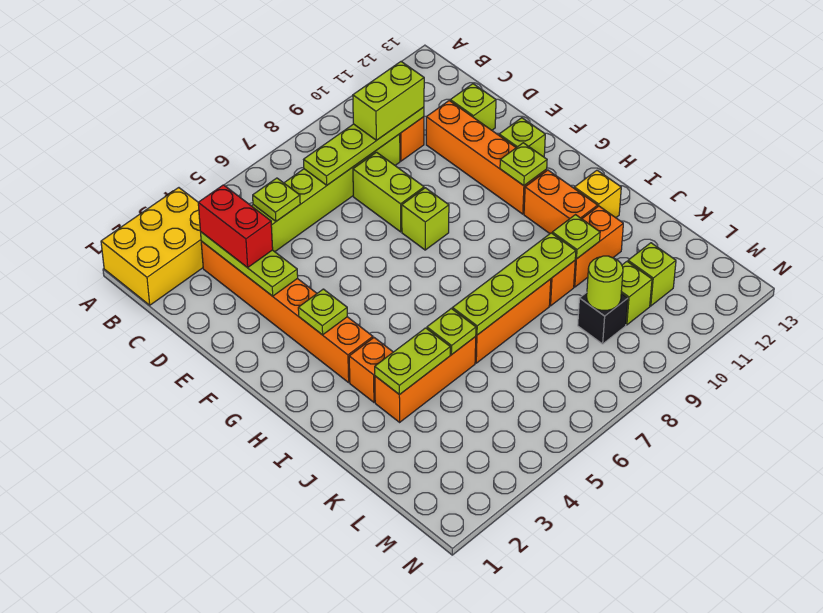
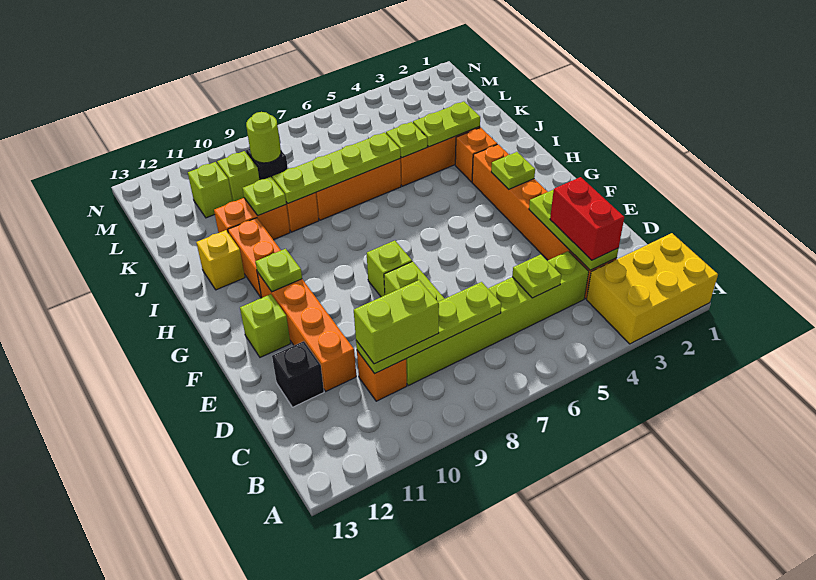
lime brick D12 level 1 -> black brick D12 level 1

